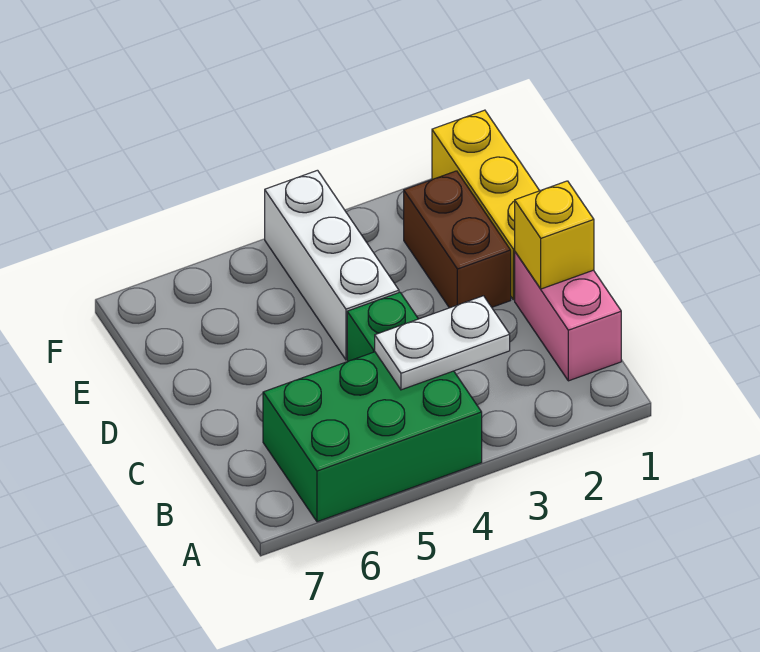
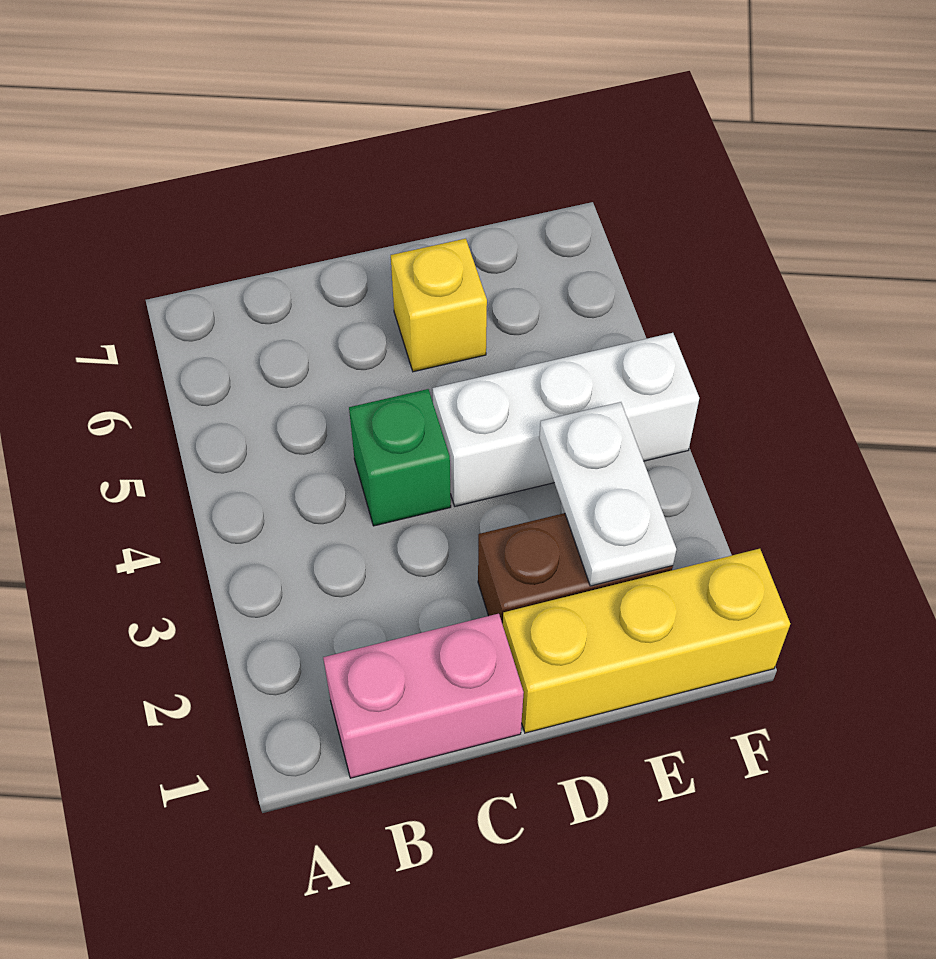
green brick A4:B6 level 1 -> none
white plate B3:B4 level 2 -> white plate E2:E3 level 2
yellow brick C1 level 2 -> yellow brick D6 level 1

